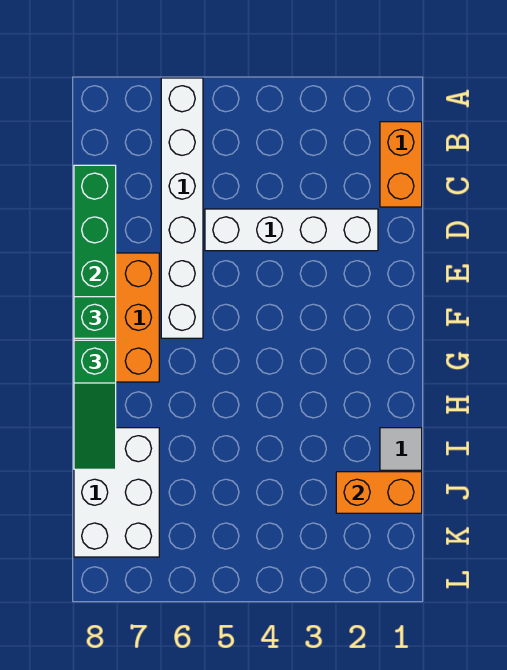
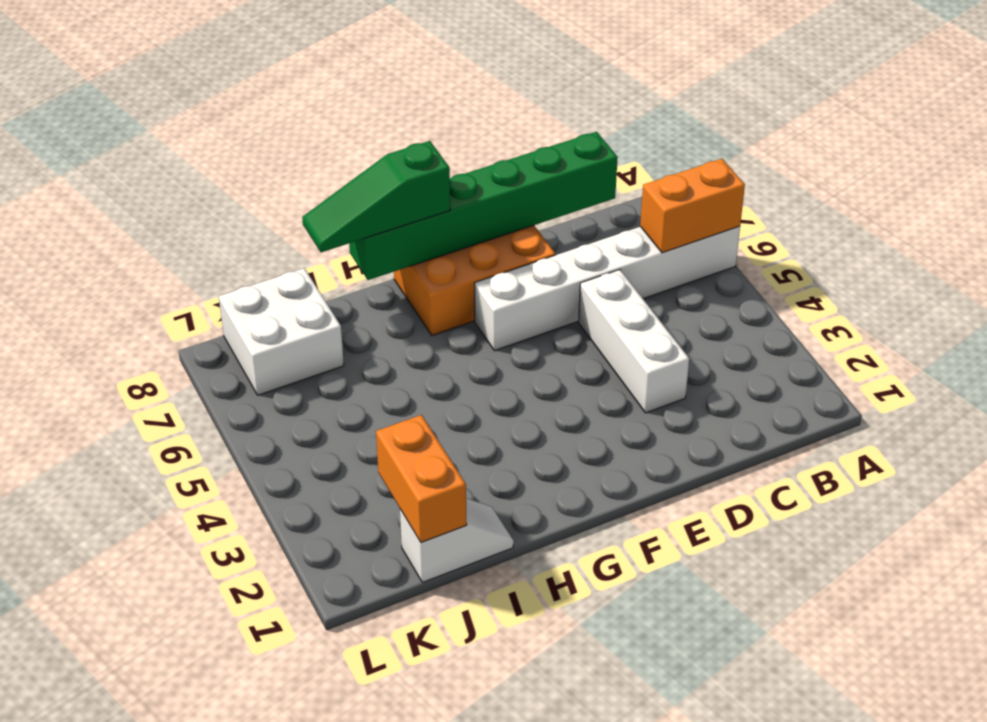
orange brick B1:C1 level 1 -> orange brick A6:B6 level 2
white brick D2:D5 level 1 -> white brick D3:D5 level 1
green brick F8 level 3 -> none
white brick I7:K8 level 1 -> white brick J7:K8 level 1

